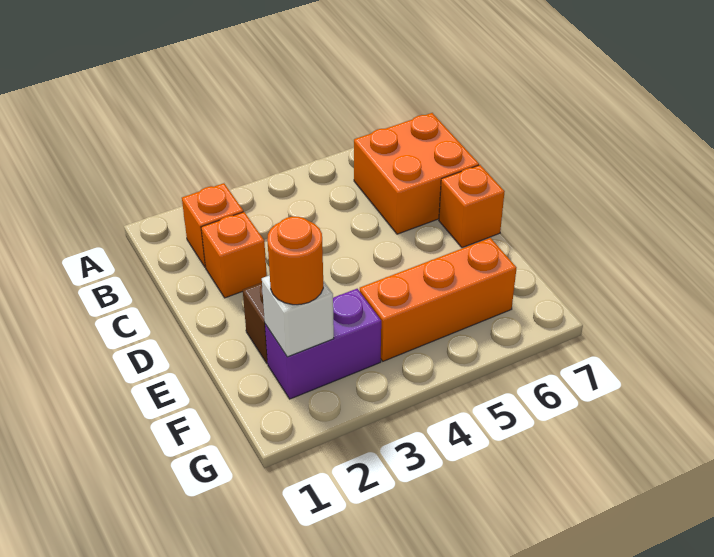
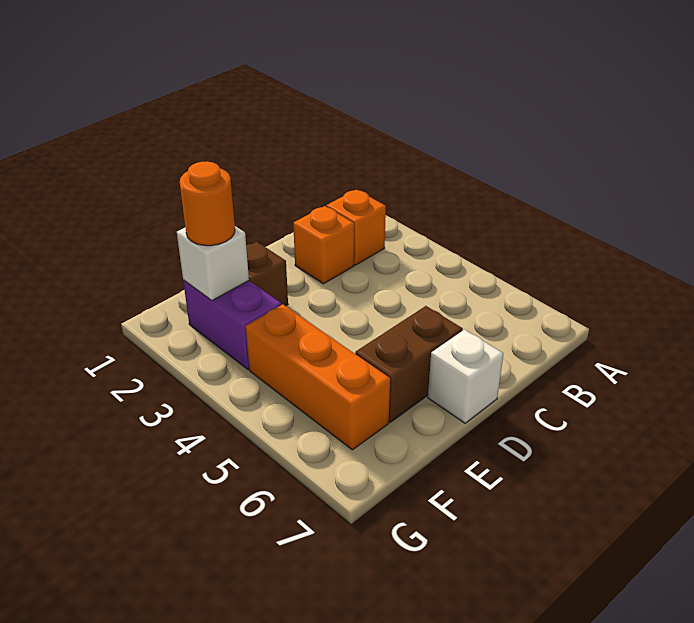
orange brick B6:C7 level 1 -> none
none -> brown brick D6:E6 level 1
orange brick D7 level 1 -> white brick D7 level 1

